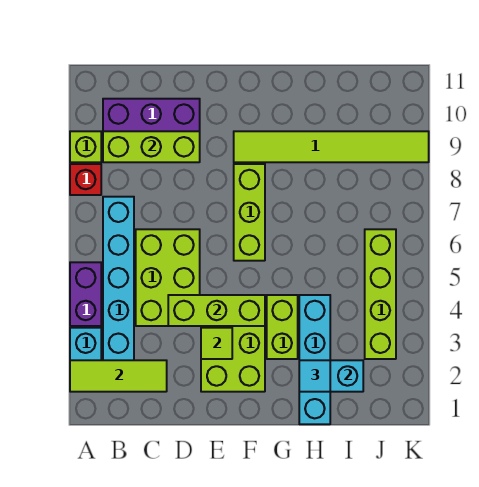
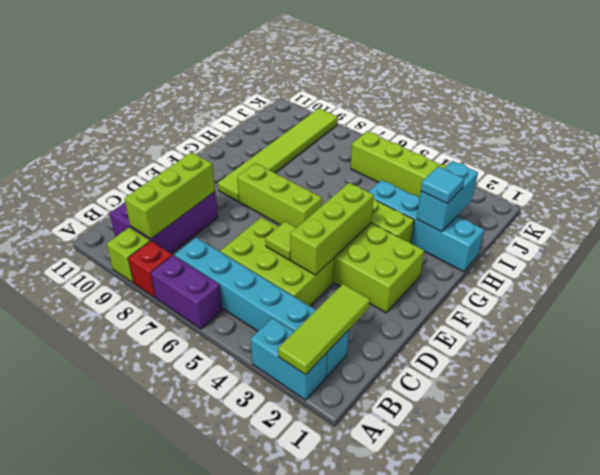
purple brick A4:A5 level 1 -> purple brick A6:A7 level 1
lime tile E3 level 2 -> lime tile D5 level 2

